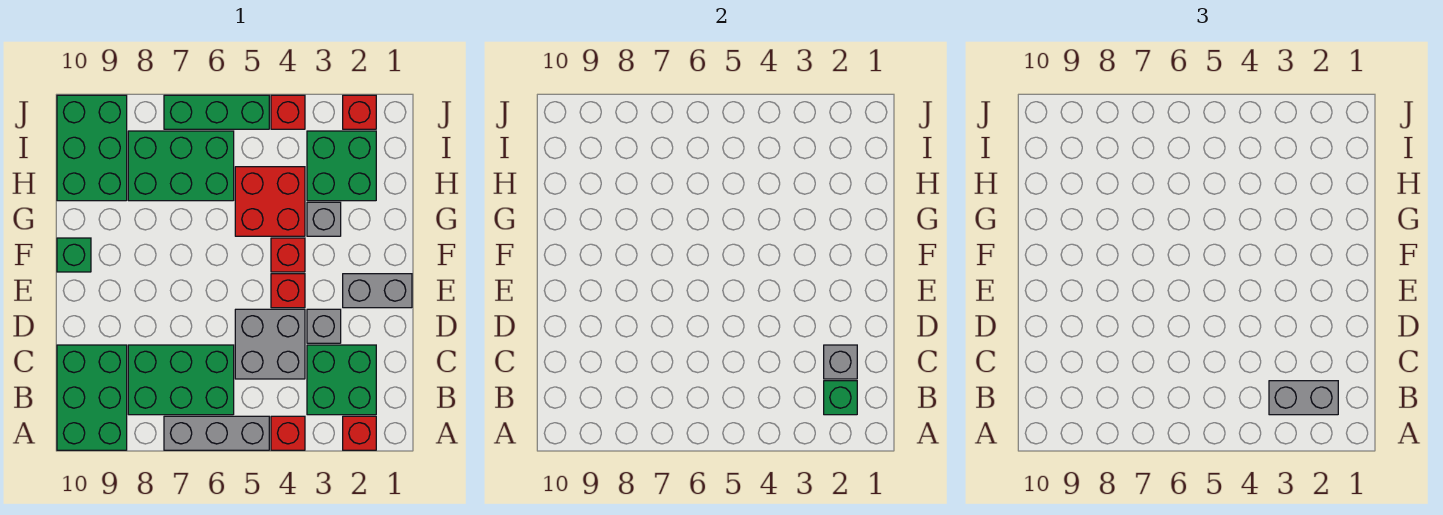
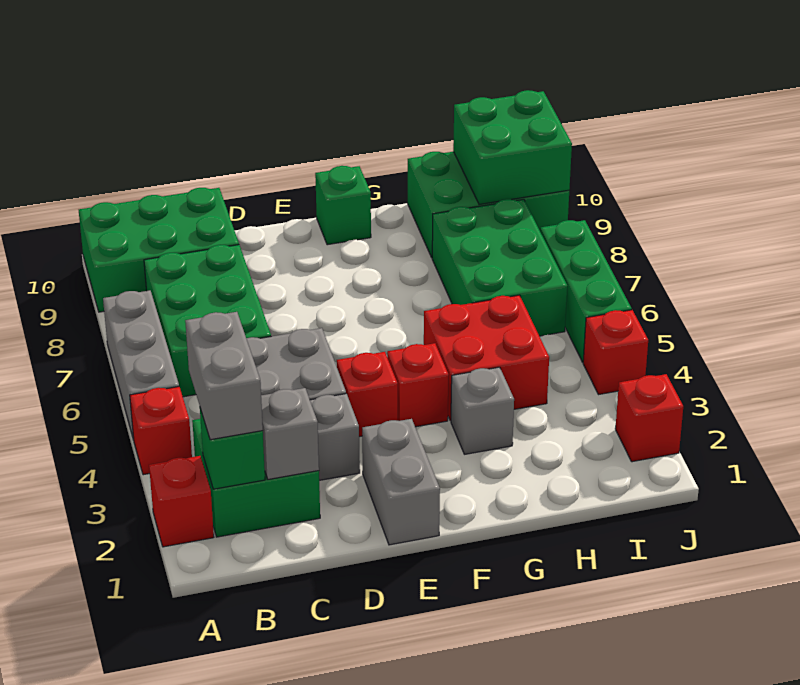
green brick H2:I3 level 1 -> green brick I9:J10 level 2

